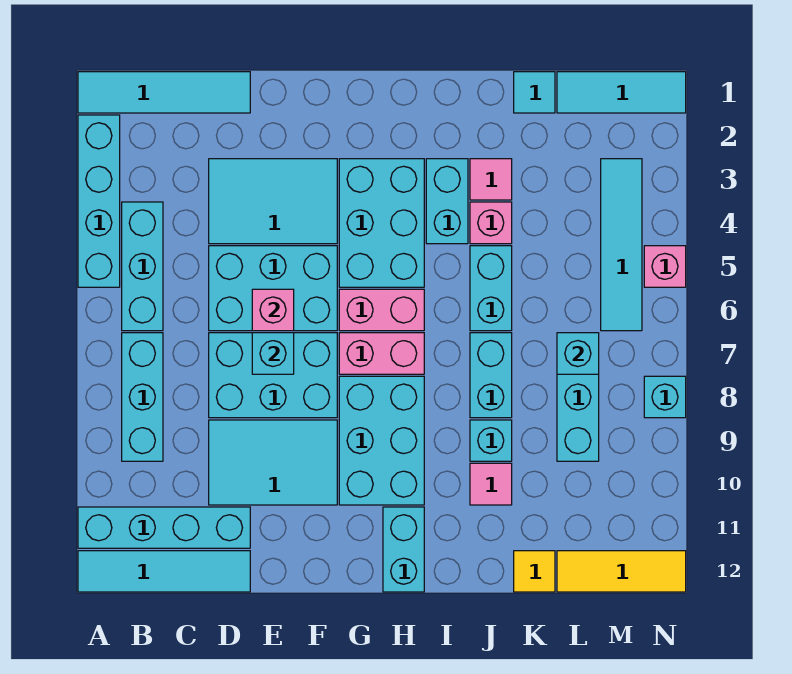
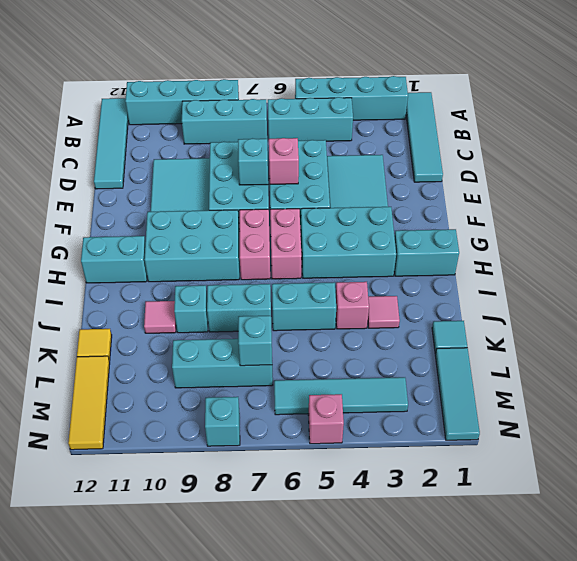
cyan brick A11:D11 level 1 -> cyan brick A8:A11 level 1
cyan brick I3:I4 level 1 -> cyan brick H1:H2 level 1

